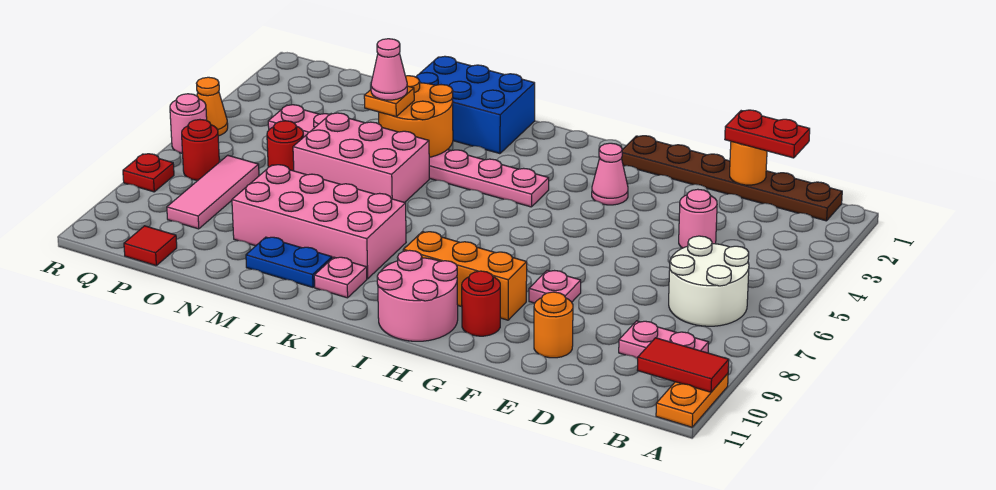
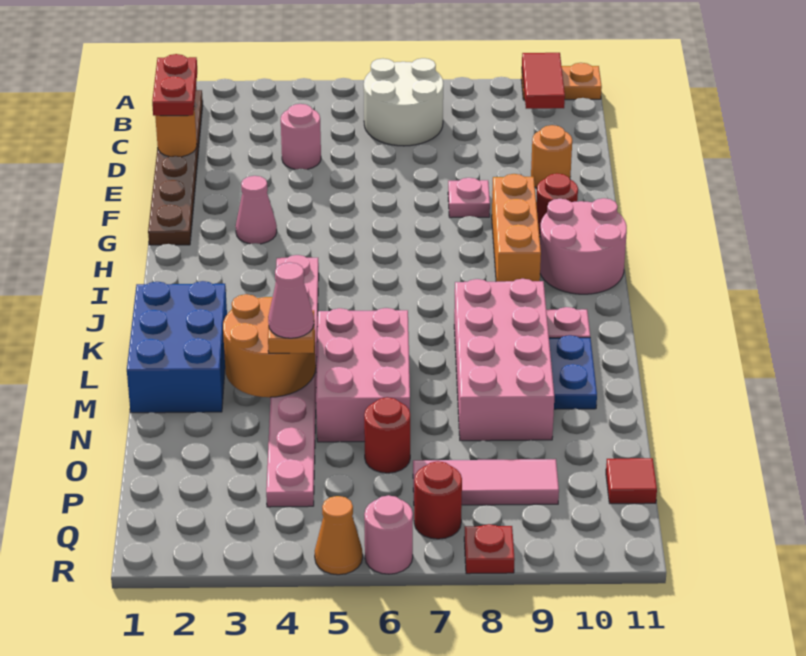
pink plate B9:C9 level 1 -> none

